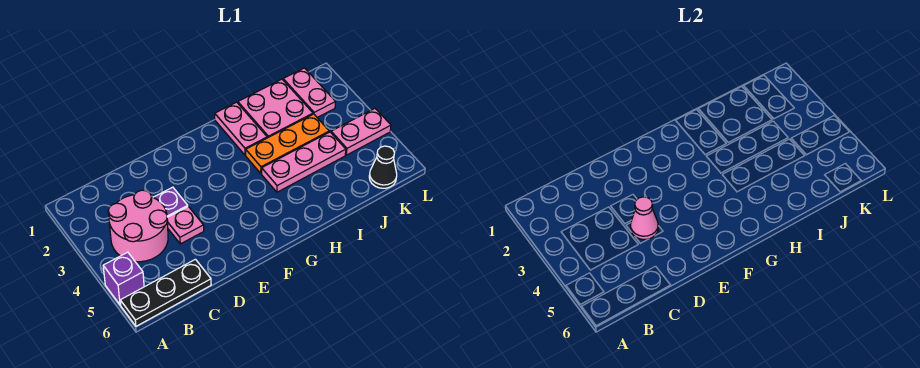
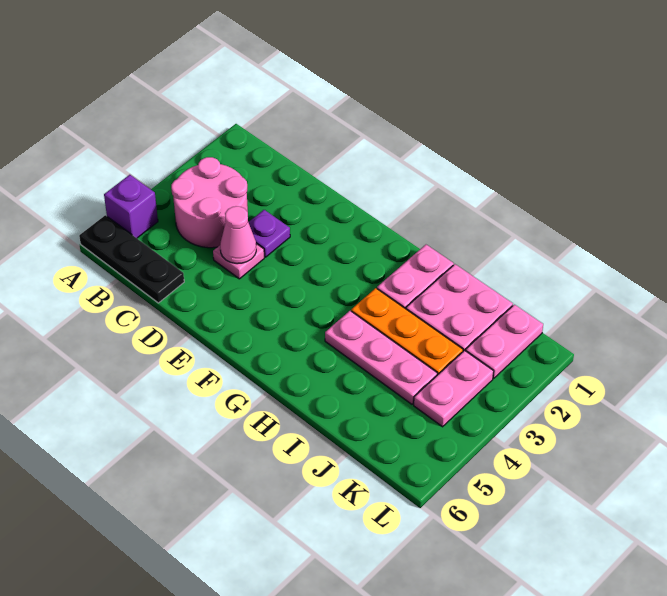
pink plate K4:L4 level 1 -> pink plate K3:K4 level 1
black cone K6 level 1 -> none

